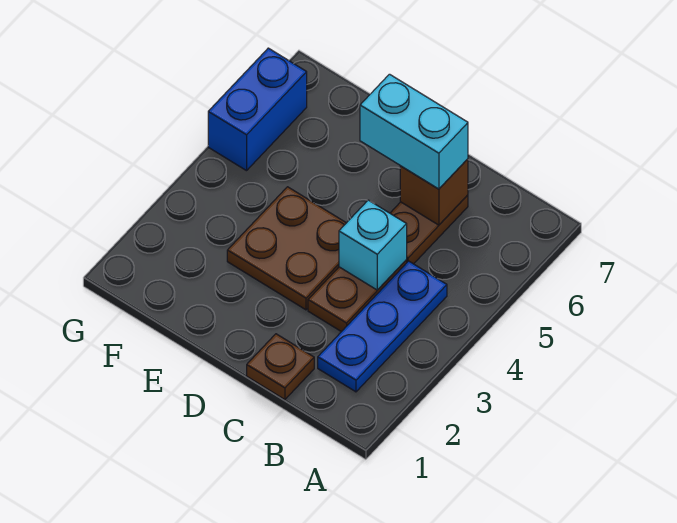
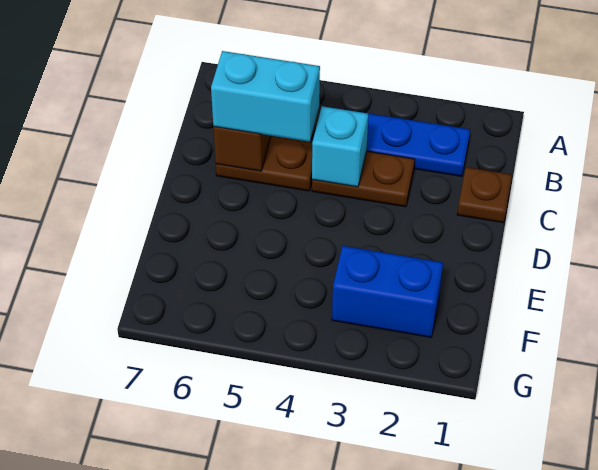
cyan brick C6:D6 level 3 -> cyan brick C5:C6 level 3
brown plate D3:E4 level 1 -> none
blue brick G5:G6 level 1 -> blue brick F2:F3 level 1

